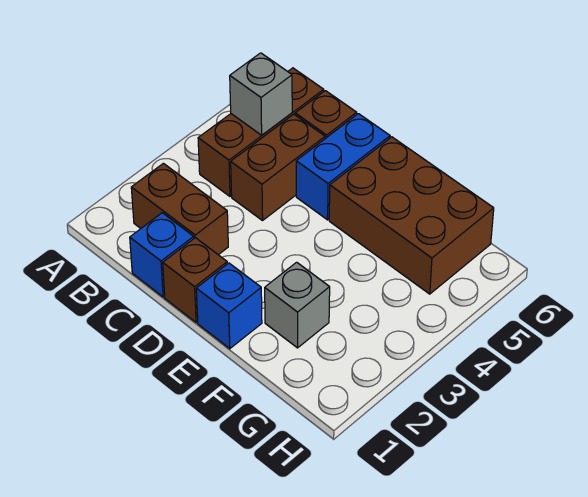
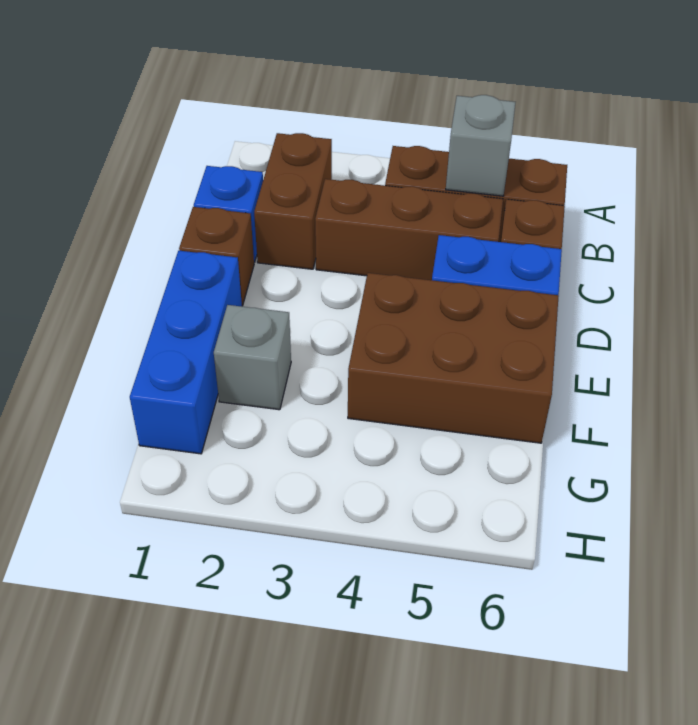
brown brick C4:C5 level 1 -> brown brick C3:C5 level 1
blue brick E1 level 1 -> blue brick E1:G1 level 1
brown brick E5:G6 level 1 -> brown brick E4:F6 level 1

